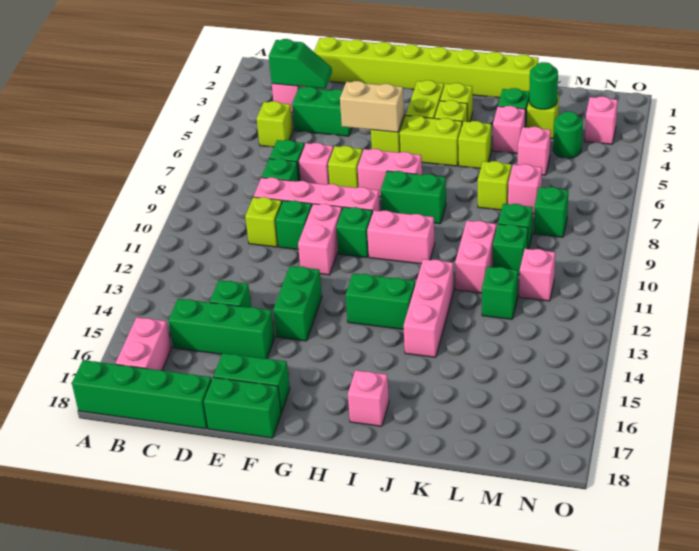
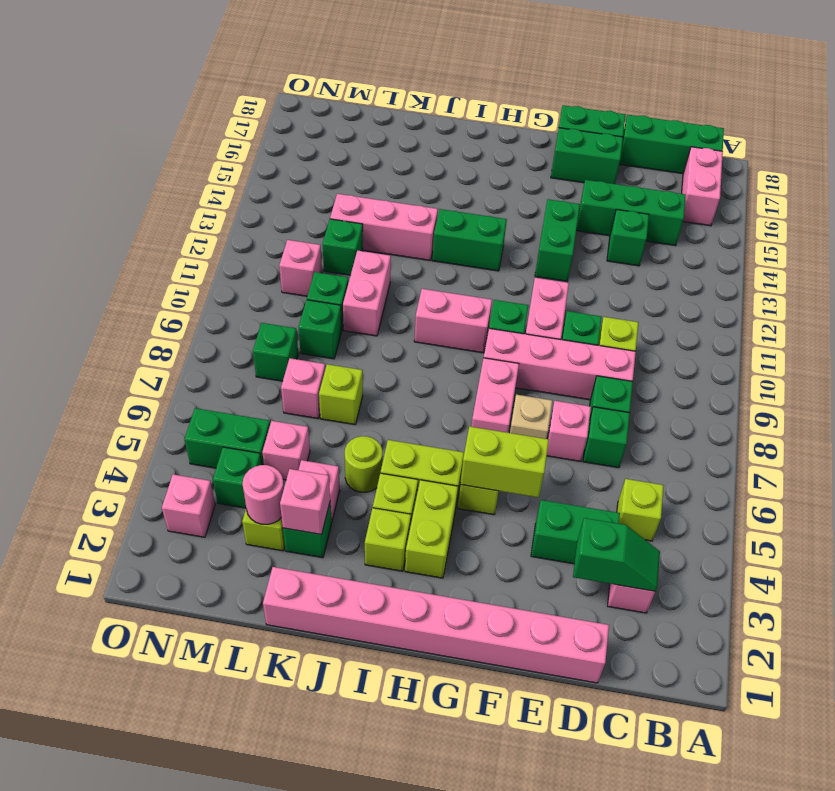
green brick A18:D18 level 1 -> green brick B18:D18 level 1
green slope C3:D3 level 2 top C -> green slope C3:D3 level 2 top D
lime brick D1:K1 level 1 -> pink brick D1:K1 level 1
tan brick F5:G5 level 2 -> lime brick F5:G5 level 2
lime brick F7 level 1 -> tan brick F7 level 1
pink brick G7:H7 level 1 -> pink brick G7:G8 level 1
green brick H8:I8 level 1 -> green brick M5:N5 level 1
pink brick I17 level 1 -> pink brick K3 level 2
lime brick J5 level 1 -> lime round brick J5 level 1
pink brick J12:J14 level 1 -> pink brick J13:L13 level 1
green round brick L3 level 2 -> pink round brick L3 level 2
green round brick M4 level 1 -> green brick M4 level 1

